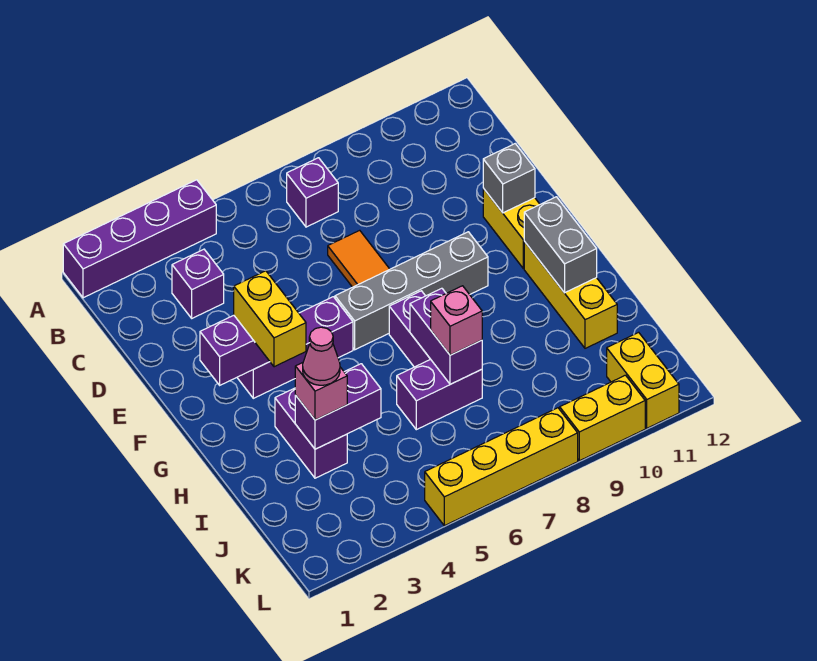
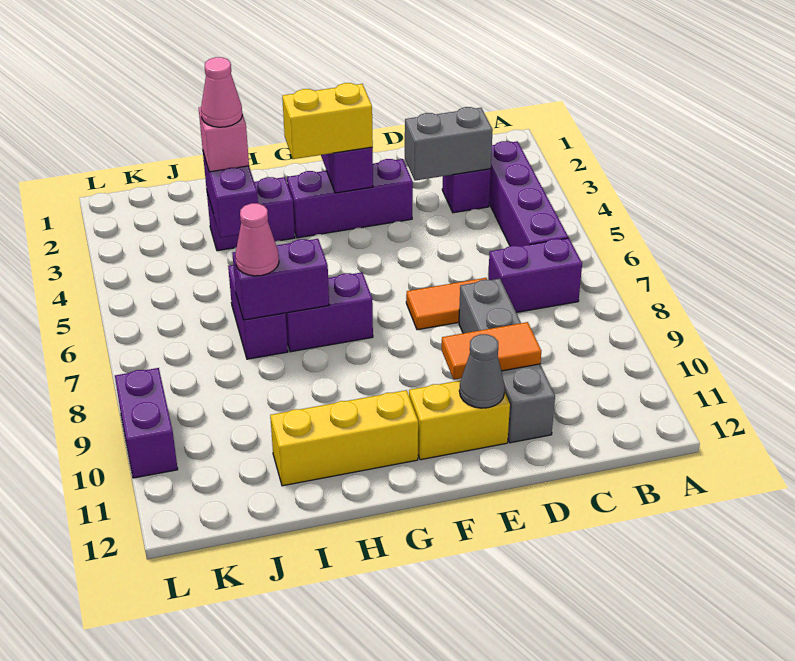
purple brick A1:A4 level 1 -> purple brick B3:B6 level 1
purple brick B7 level 1 -> purple brick B7:C7 level 1
none -> orange tile D10:E10 level 2
grey brick E11 level 2 -> grey cone E11 level 2
purple brick F3:F5 level 1 -> purple brick E3:G3 level 1
grey brick F6:F9 level 1 -> grey brick D8:D11 level 1
grey brick G11:H11 level 2 -> grey brick C3:D3 level 2
pink brick I7 level 3 -> pink cone I7 level 3
yellow brick K11:L11 level 1 -> none
yellow brick L5:L8 level 1 -> none
yellow brick L9:L10 level 1 -> purple brick L9:L10 level 1

